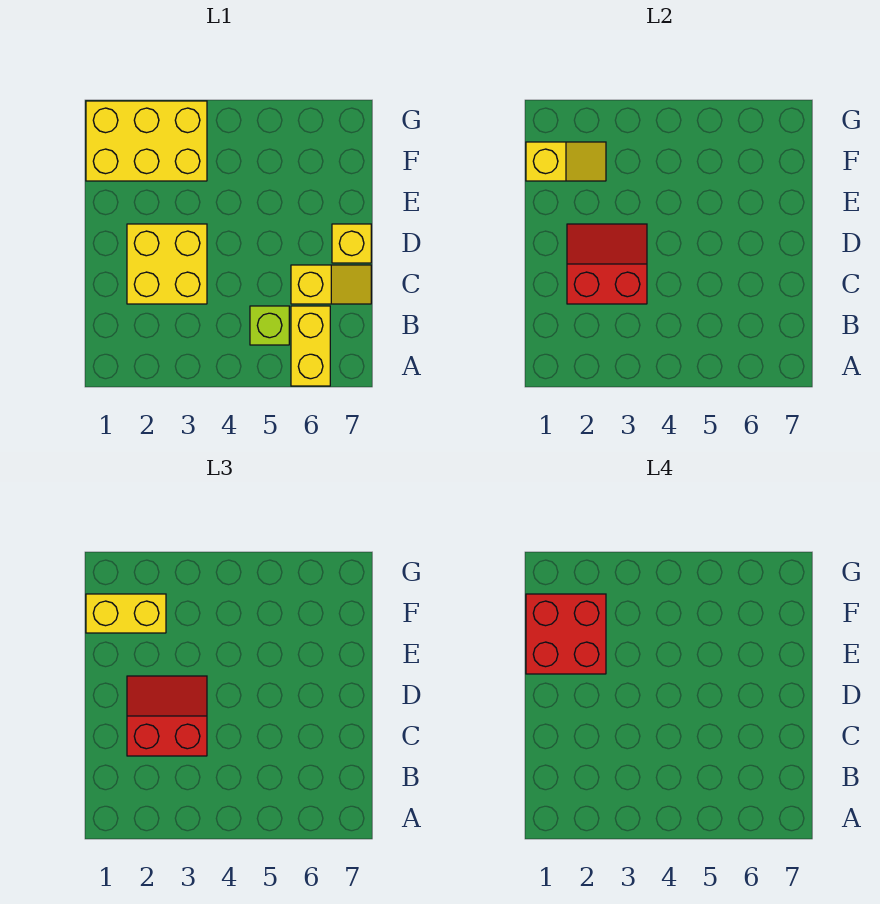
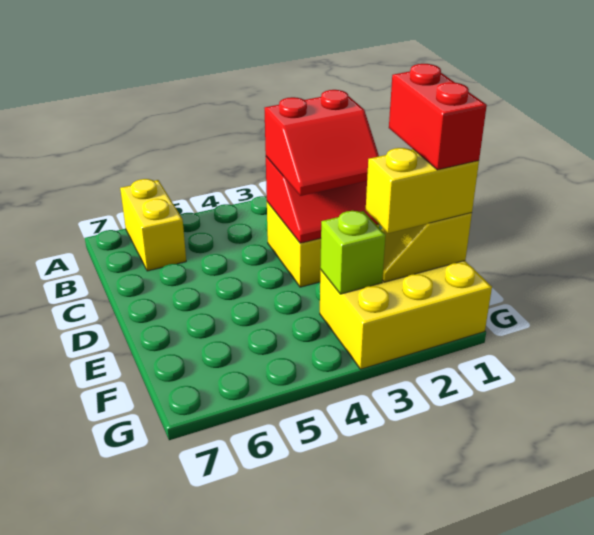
lime brick B5 level 1 -> lime brick F3 level 2
yellow slope C6:C7 level 1 top 6 -> none
yellow brick D7 level 1 -> none
red brick E1:F2 level 4 -> red brick E1:F1 level 4

